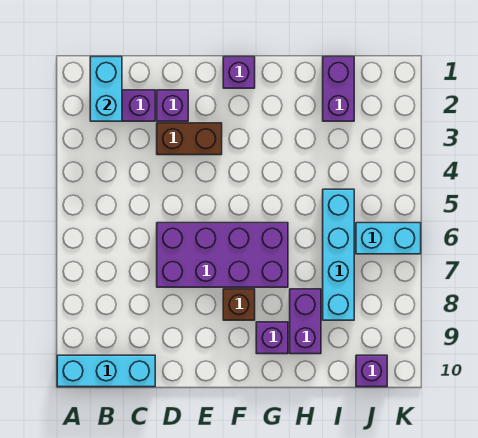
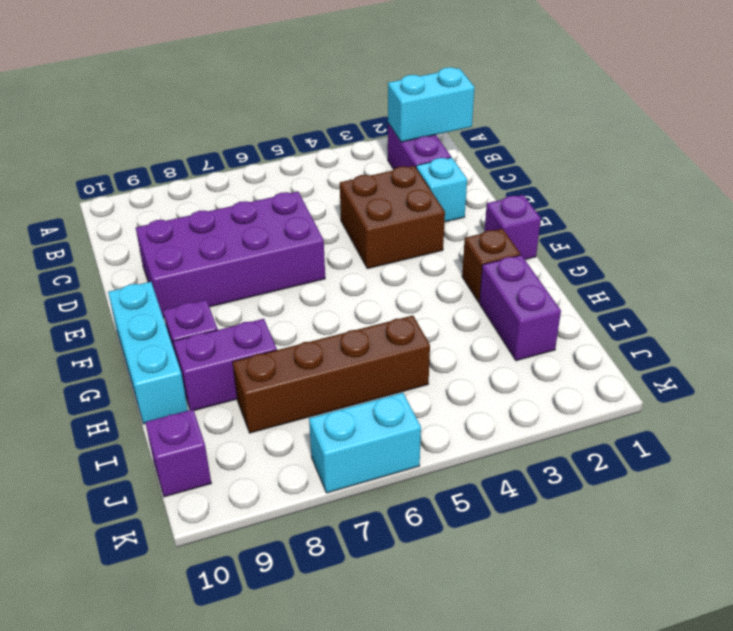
cyan brick A10:C10 level 1 -> cyan brick F10:H10 level 1
purple brick D2 level 1 -> cyan brick D2 level 1
brown brick D3:E3 level 1 -> brown brick D3:E4 level 1
purple brick D6:G7 level 1 -> purple brick D6:E9 level 1
brown brick F8 level 1 -> brown brick G2 level 1
purple brick I1:I2 level 1 -> purple brick H2:I2 level 1
cyan brick I5:I8 level 1 -> brown brick I5:I8 level 1
cyan brick J6:K6 level 1 -> cyan brick K6:K7 level 1

